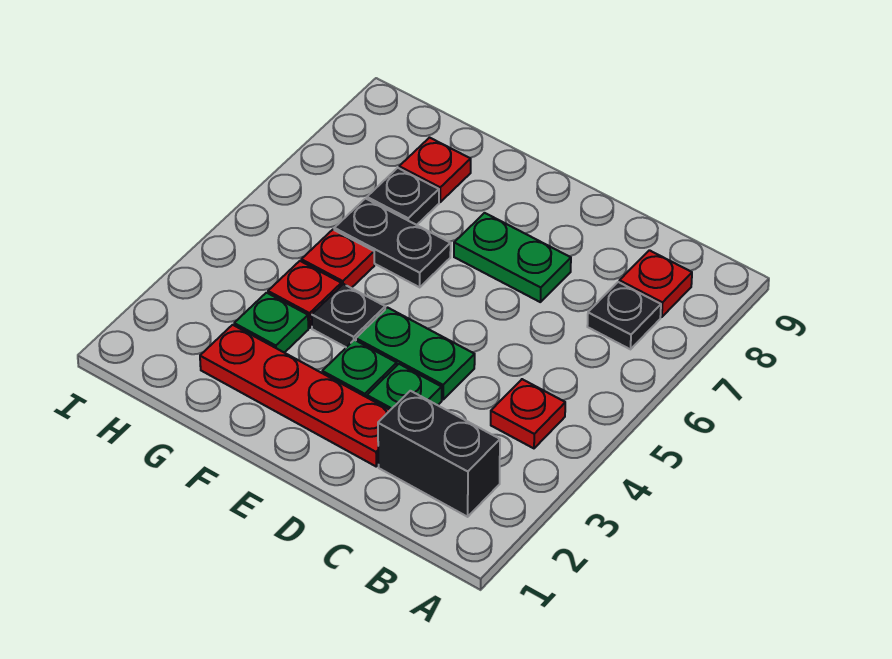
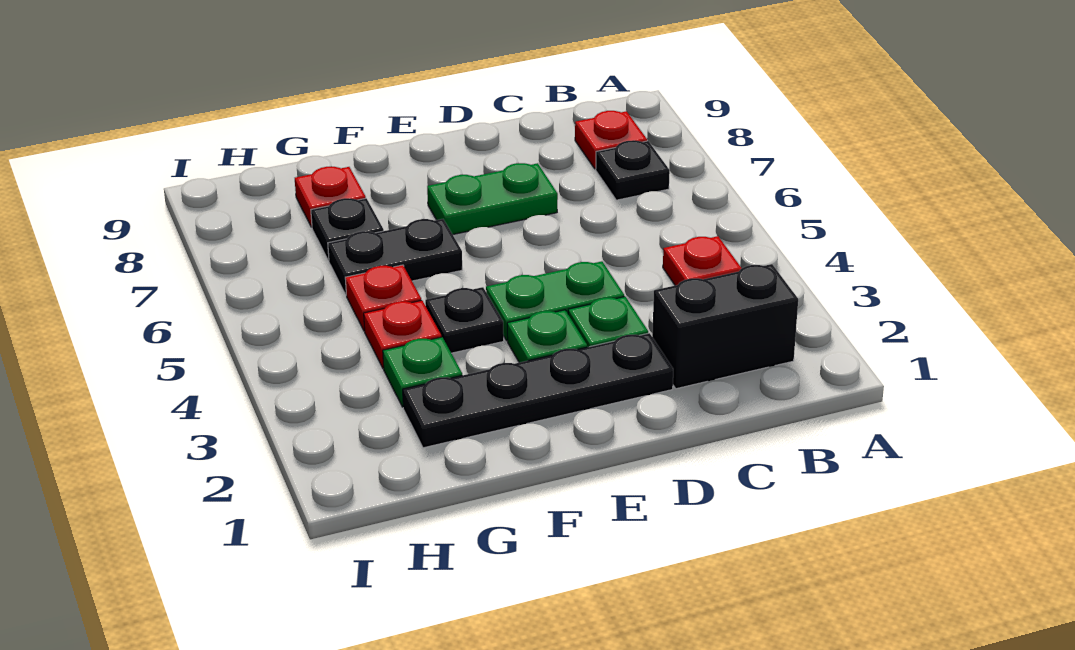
red plate D2:G2 level 1 -> black plate D2:G2 level 1

